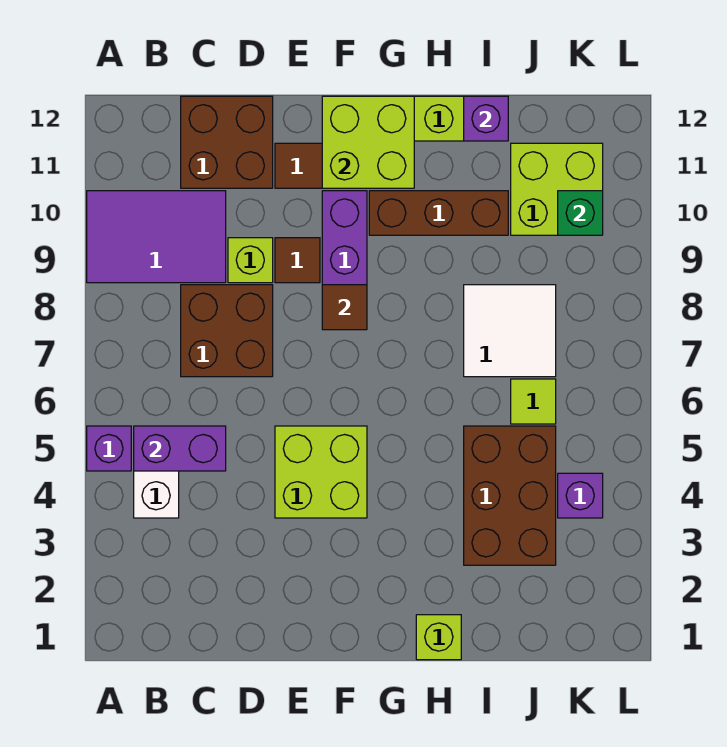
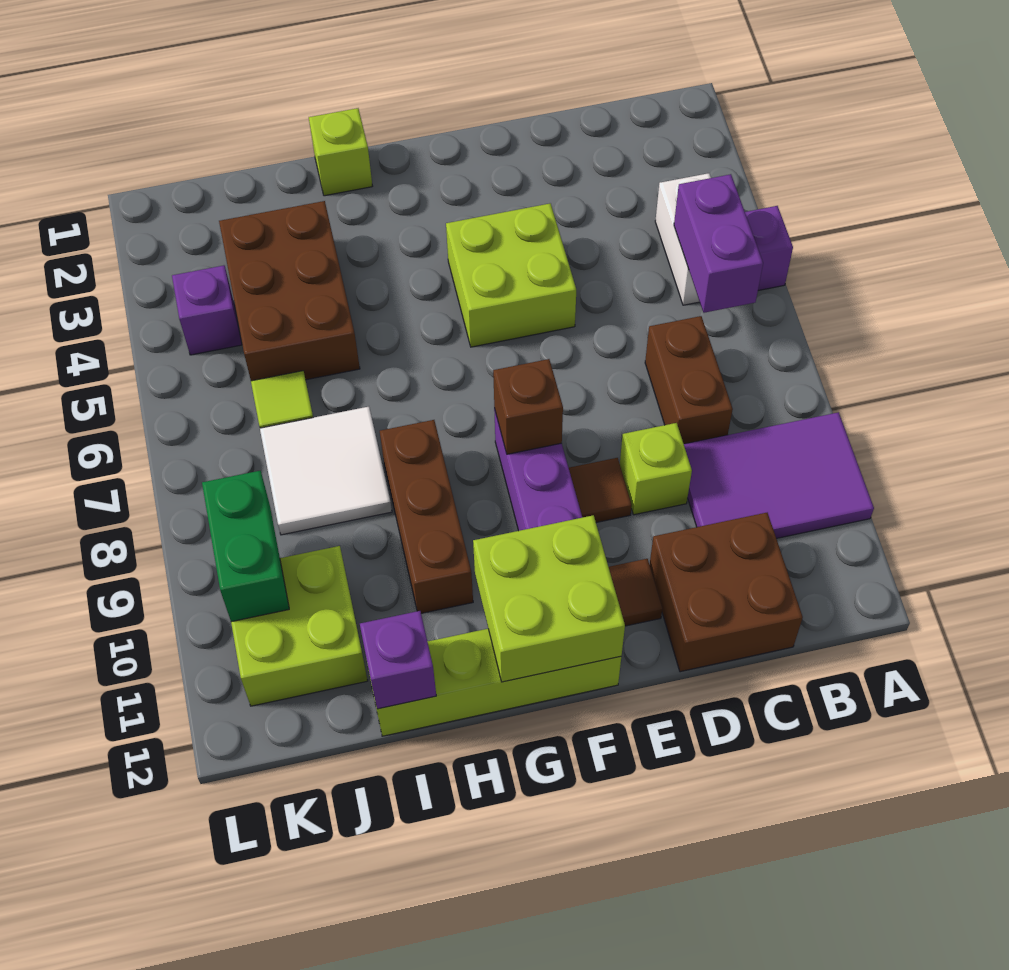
purple brick B5:C5 level 2 -> purple brick B5:B6 level 2
brown brick C7:D8 level 1 -> brown brick C7:C8 level 1
brown tile F8 level 2 -> brown brick F8 level 2
brown brick G10:I10 level 1 -> brown brick H8:H10 level 1
green brick K10 level 2 -> green brick K9:K10 level 2

